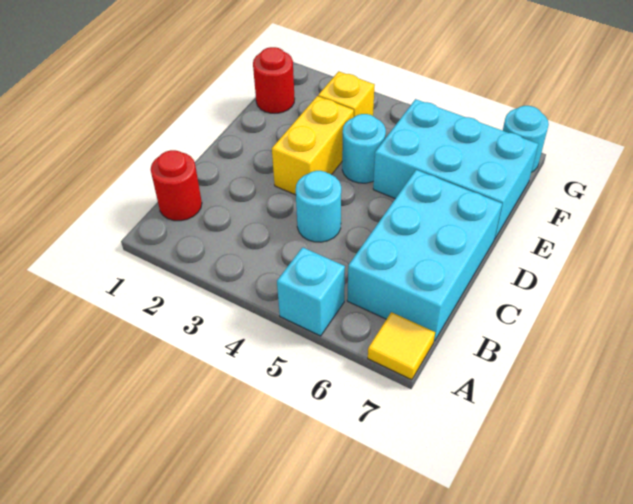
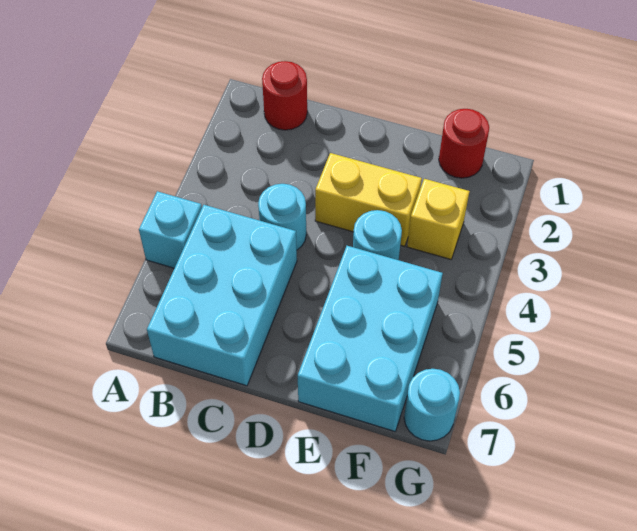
yellow tile A7 level 1 -> none
cyan brick B6:D7 level 1 -> cyan brick B5:C7 level 1

